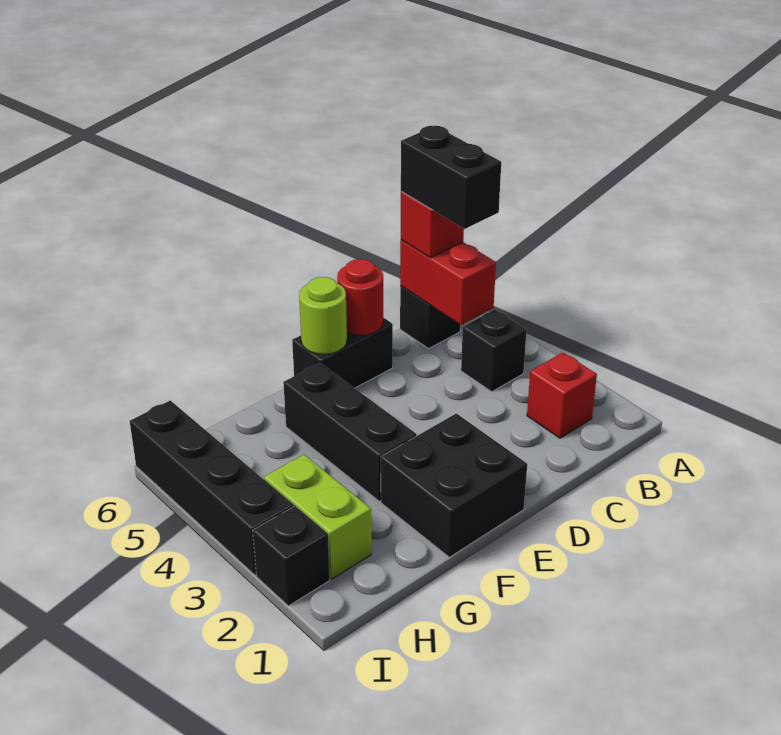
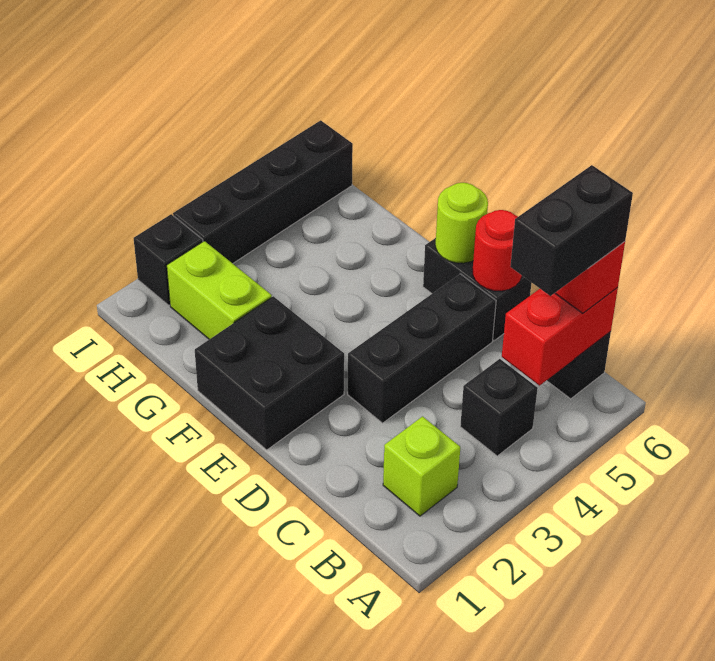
red brick B2 level 1 -> lime brick B2 level 1
black brick F3:F5 level 1 -> black brick D3:D5 level 1
lime brick H2:H3 level 1 -> lime brick G2:H2 level 1

